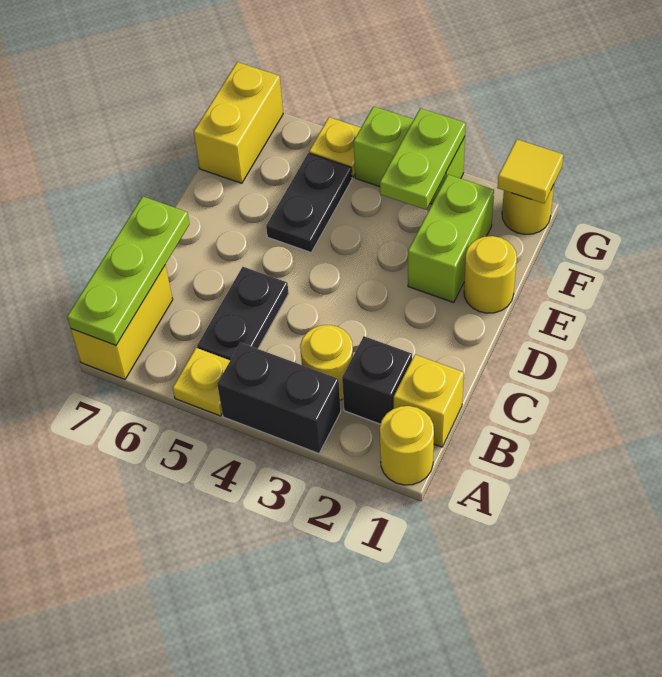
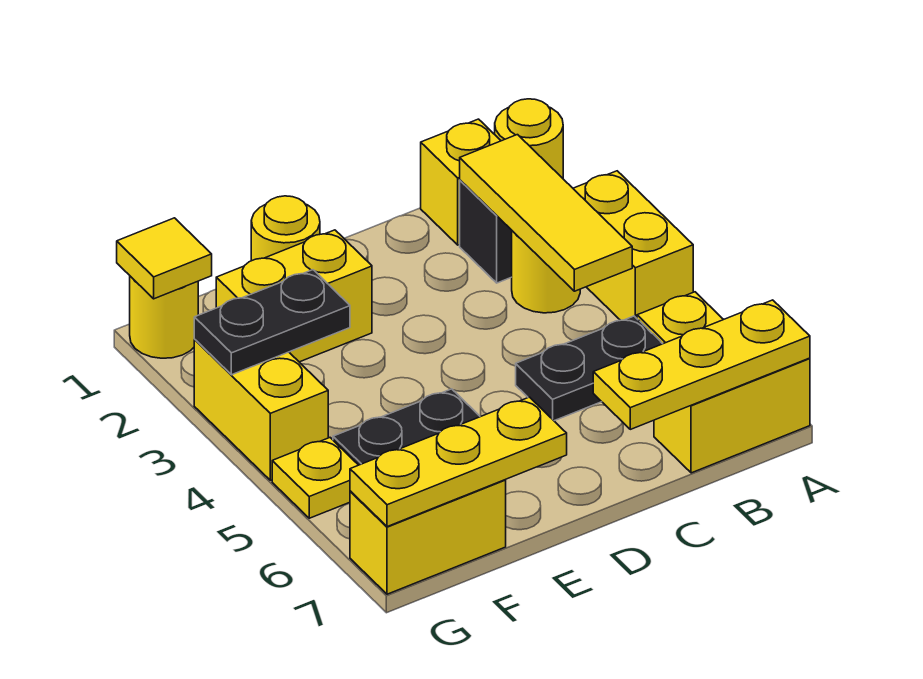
black brick A3:A4 level 1 -> yellow brick A3:A4 level 1
lime plate A7:C7 level 2 -> yellow plate A7:C7 level 2
none -> yellow tile B2:B4 level 2
lime brick E2:F2 level 1 -> yellow brick E2:F2 level 1
none -> yellow plate E7:G7 level 2
lime plate F3:G3 level 2 -> black plate F3:G3 level 2
lime brick G3:G4 level 1 -> yellow brick G3:G4 level 1

